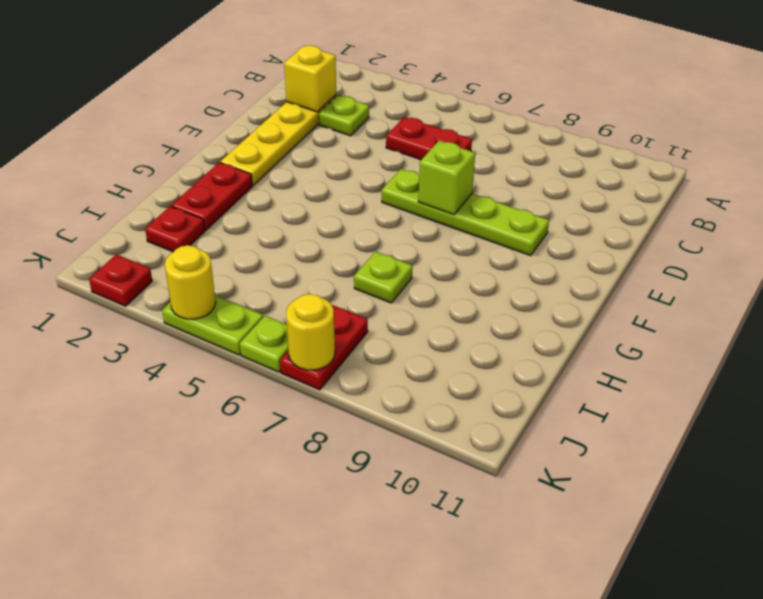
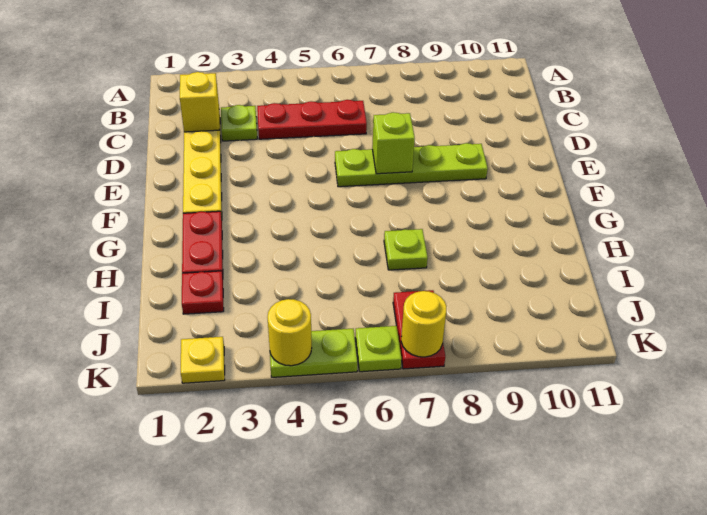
red plate C5:C6 level 1 -> red plate C4:C6 level 1
red plate K2 level 1 -> yellow plate K2 level 1

